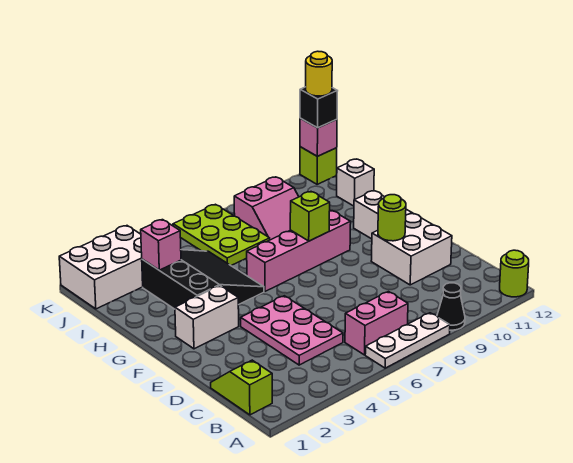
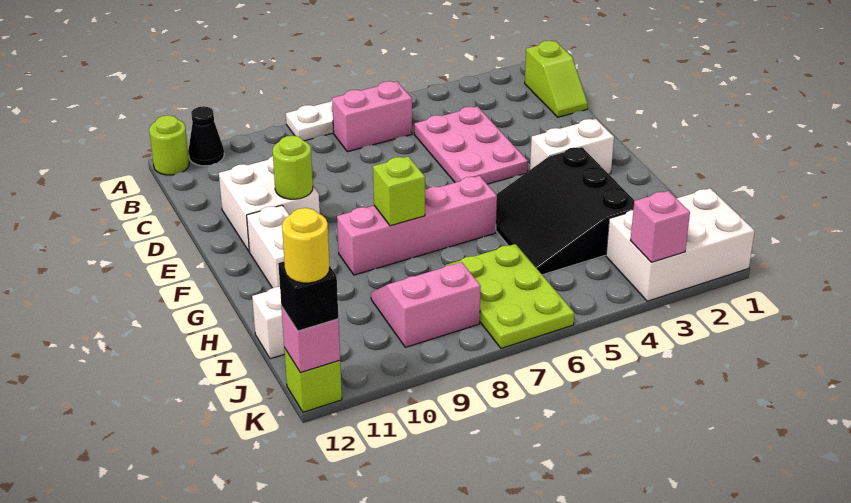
black cone A9 level 1 -> black cone A11 level 1
pink brick I3 level 2 -> pink brick K3 level 2

